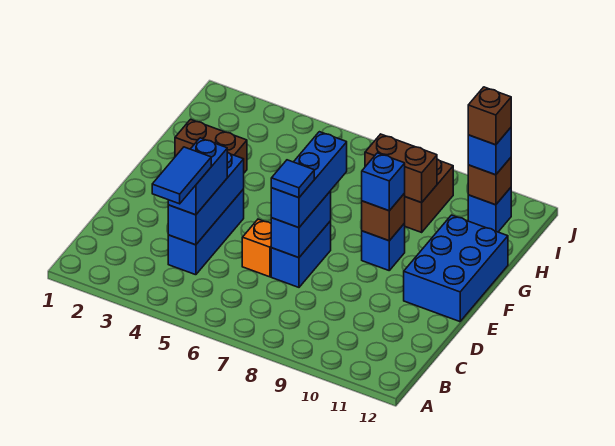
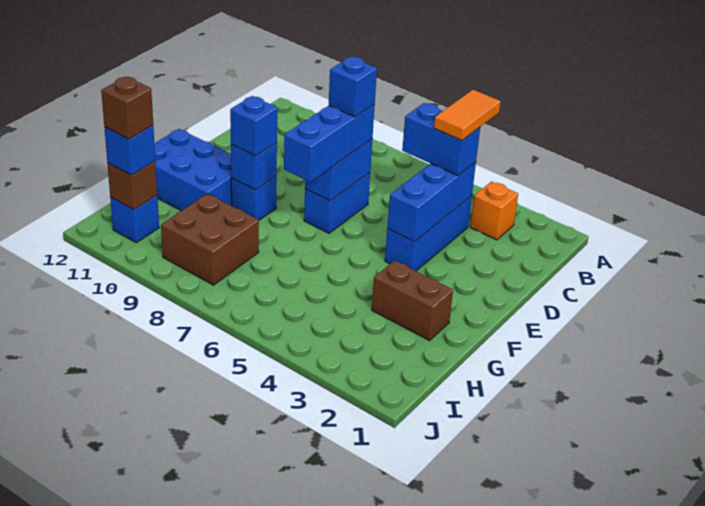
blue tile B4:C4 level 4 -> orange tile B4:C4 level 4
blue brick C4:D4 level 3 -> blue brick C4:C5 level 3
orange brick D6 level 1 -> orange brick B3 level 1
blue tile D7 level 4 -> blue brick D7 level 4
blue brick E11:G12 level 1 -> blue brick F10:G12 level 1
brown brick F9 level 2 -> blue brick F9 level 2
brown brick H8:H9 level 2 -> none

